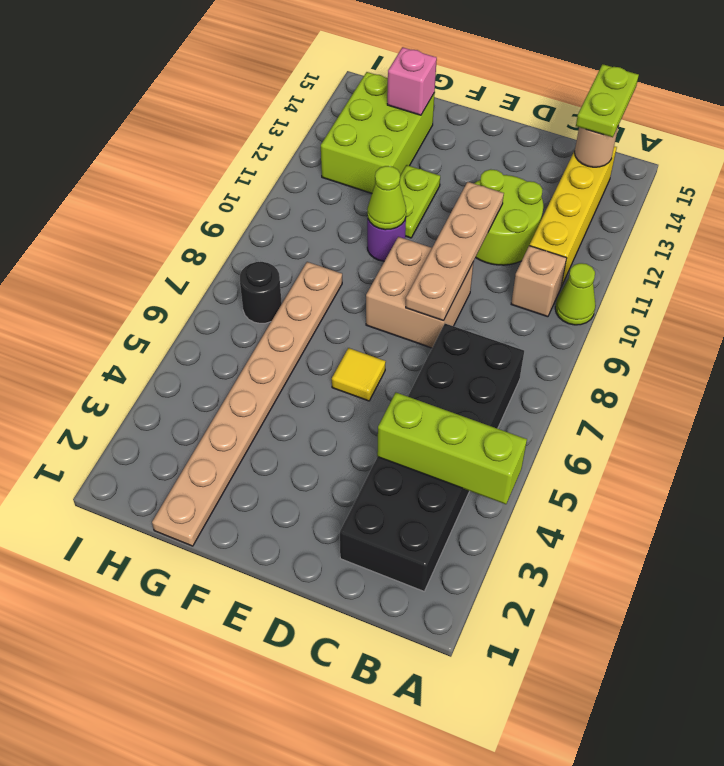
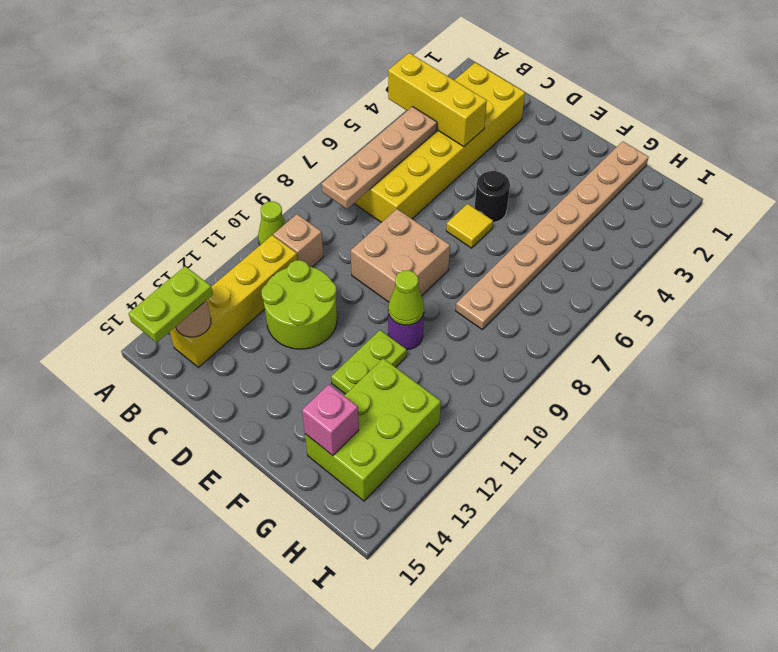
lime brick A4:C4 level 2 -> yellow brick A4:C4 level 2
black brick B2:C7 level 1 -> yellow brick B2:C7 level 1
tan plate D8:D11 level 2 -> tan plate B5:B8 level 2
black round brick H7 level 1 -> black round brick E5 level 1

